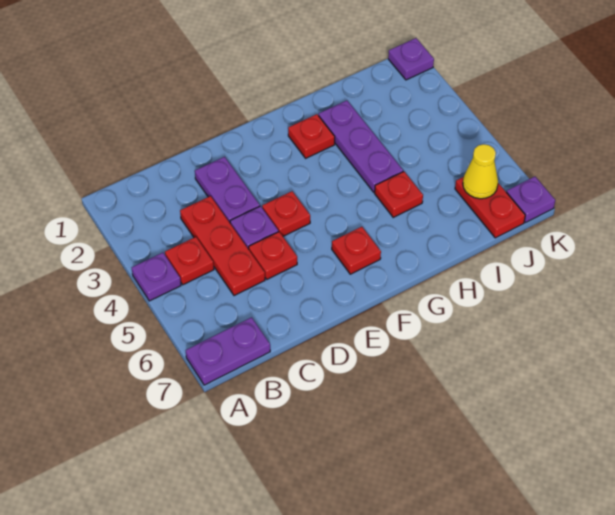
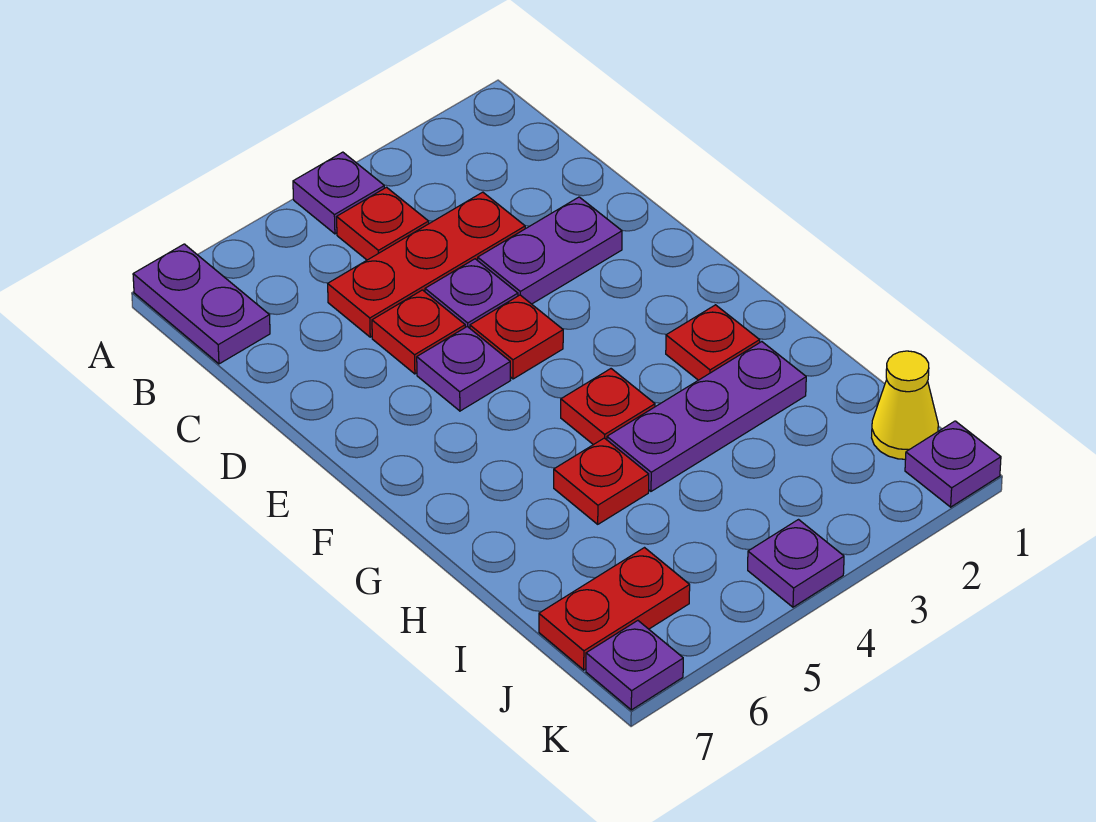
none -> purple plate E5 level 1
red plate F6 level 1 -> red plate G4 level 1
yellow cone J6 level 2 -> yellow cone J1 level 1
none -> purple plate K4 level 1

